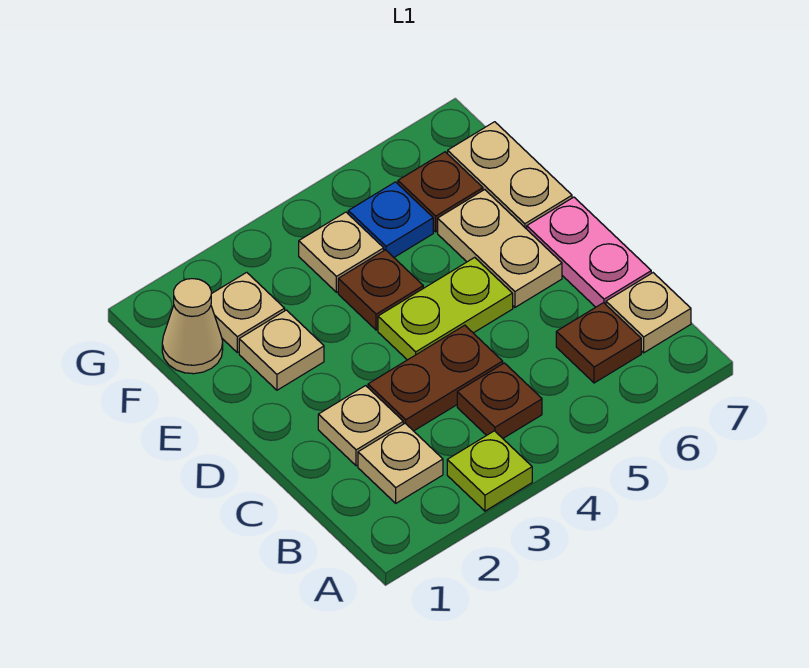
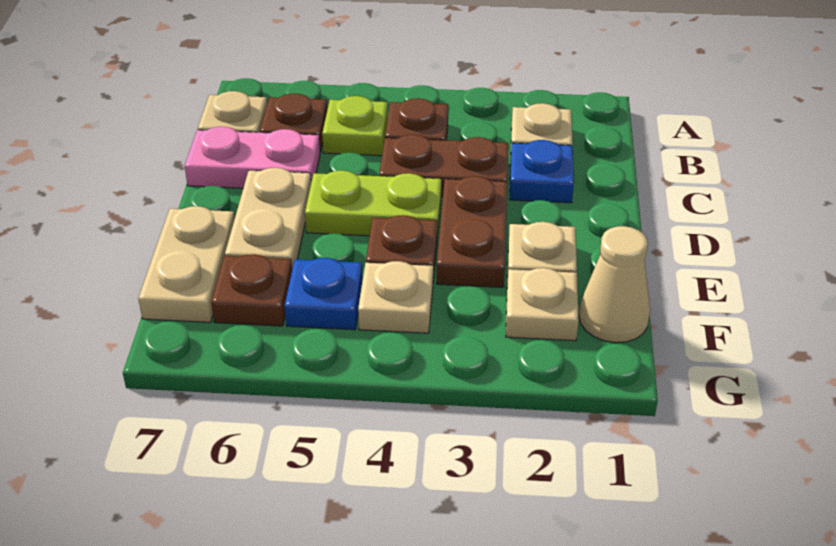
lime plate A3 level 1 -> lime plate B5 level 1
tan plate C2 level 1 -> blue plate C2 level 1
pink plate C7:D7 level 1 -> pink plate C6:C7 level 1
none -> brown plate D3:E3 level 1

